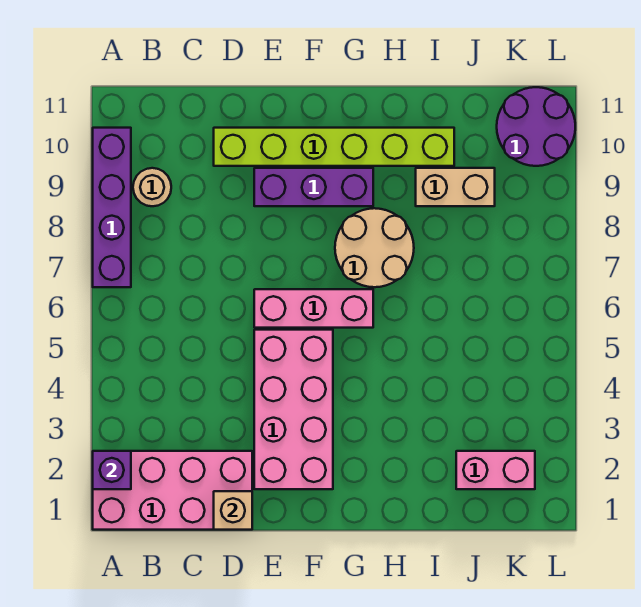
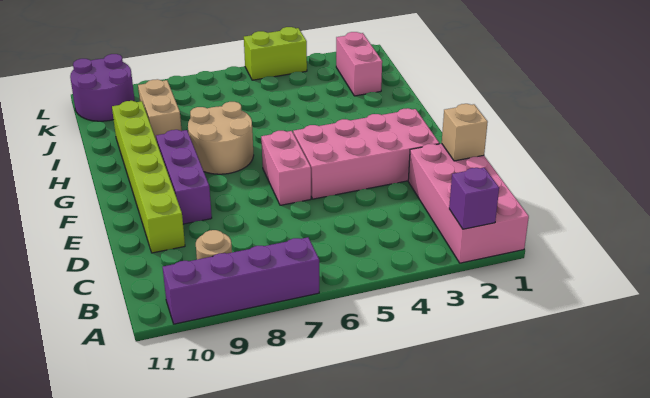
pink brick E6:G6 level 1 -> pink brick E6:F6 level 1
none -> lime brick L4:L5 level 1

